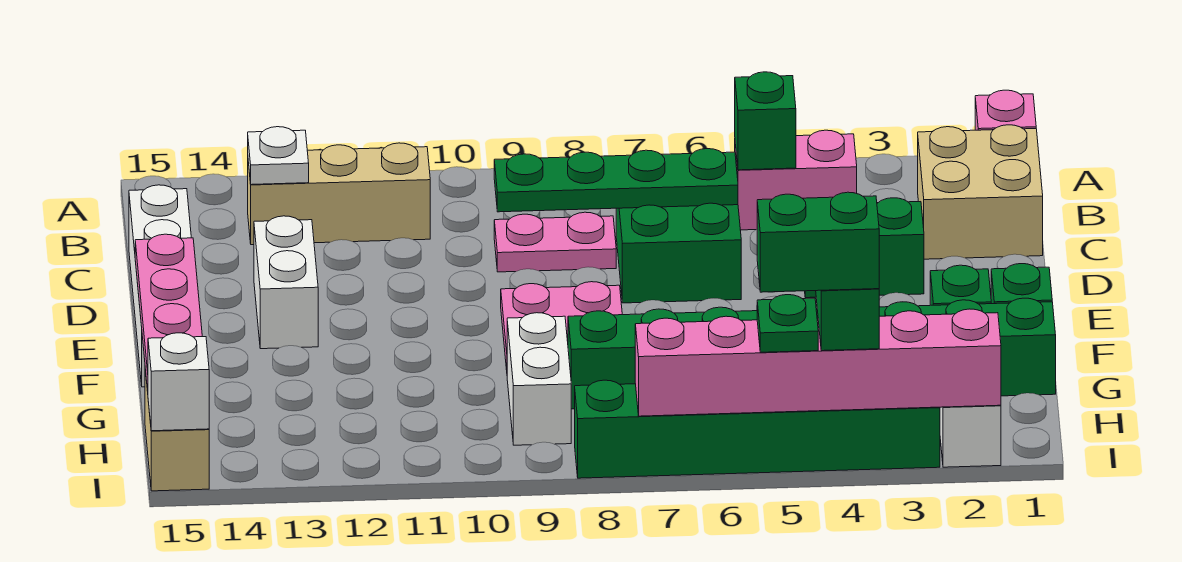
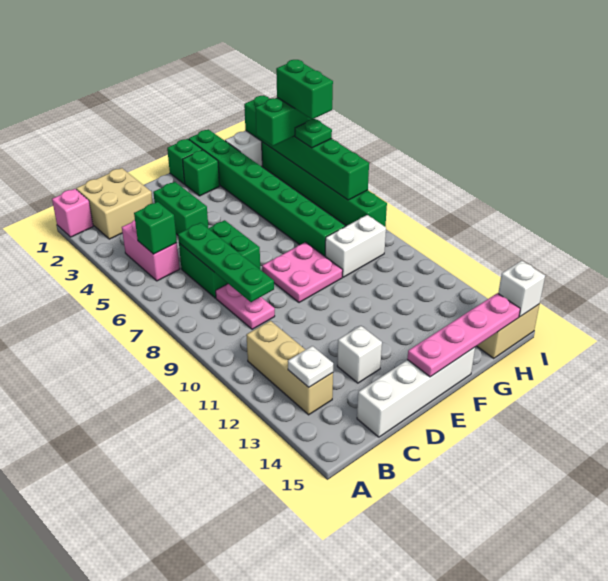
white brick D13:E13 level 1 -> white brick D13 level 1
pink brick I2:I7 level 2 -> green brick I2:I7 level 2

